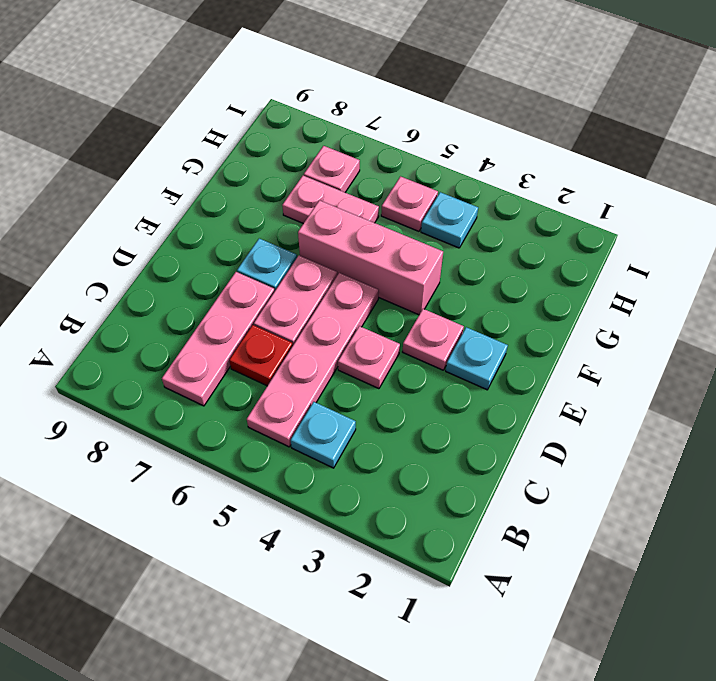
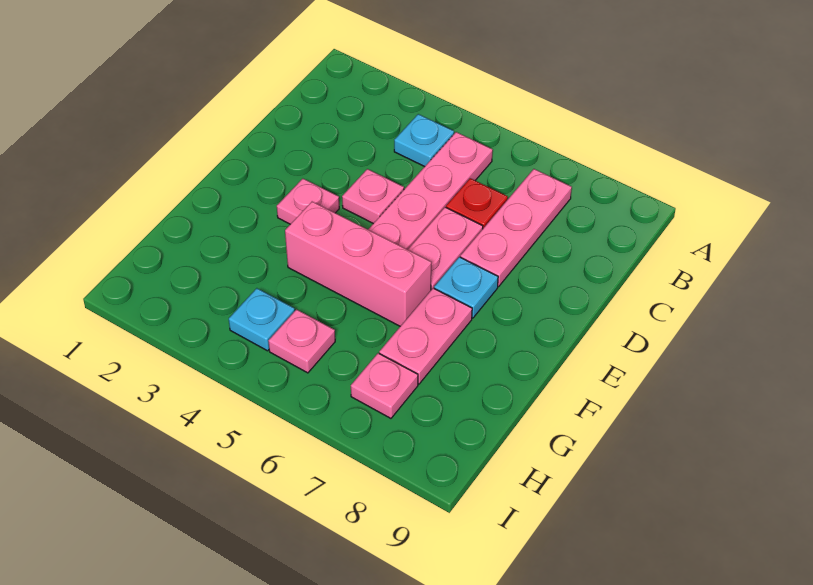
cyan plate E2 level 1 -> none
pink plate G6:G7 level 1 -> pink plate F7:G7 level 1

